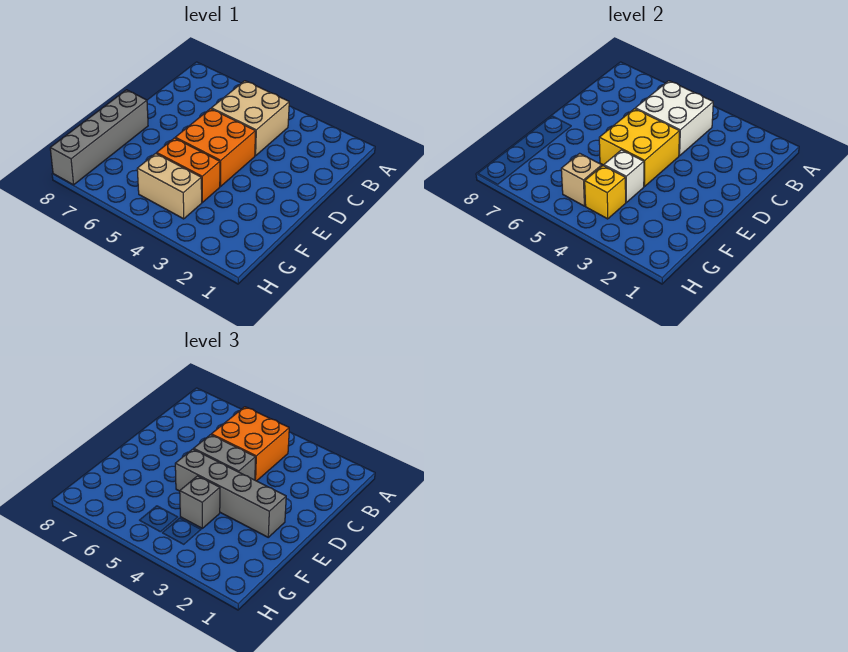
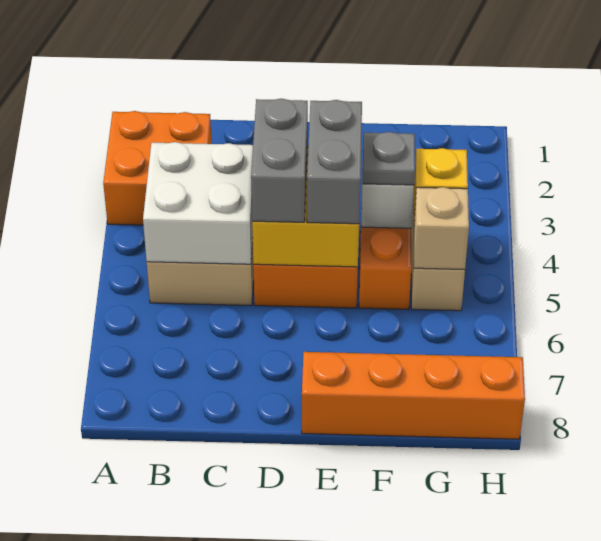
orange brick B4:C5 level 3 -> orange brick A2:B3 level 1
grey brick E2:E5 level 3 -> grey brick E4:E5 level 3
grey brick E8:H8 level 1 -> orange brick E8:H8 level 1
grey brick F4 level 3 -> grey plate F4 level 3

